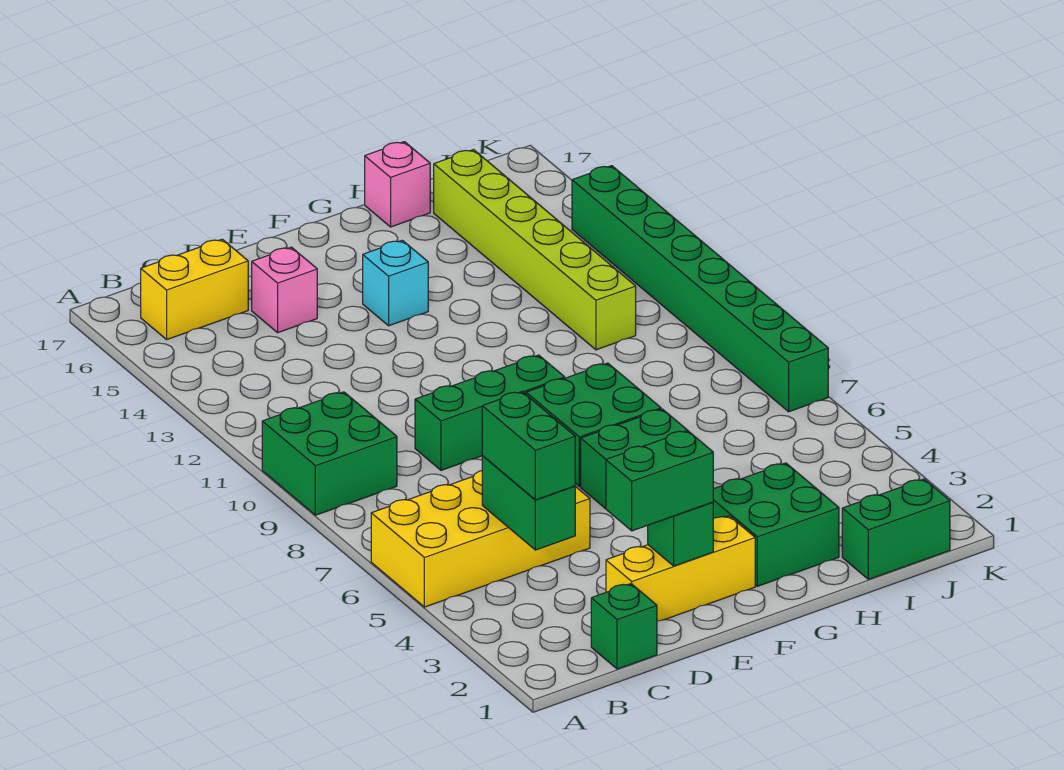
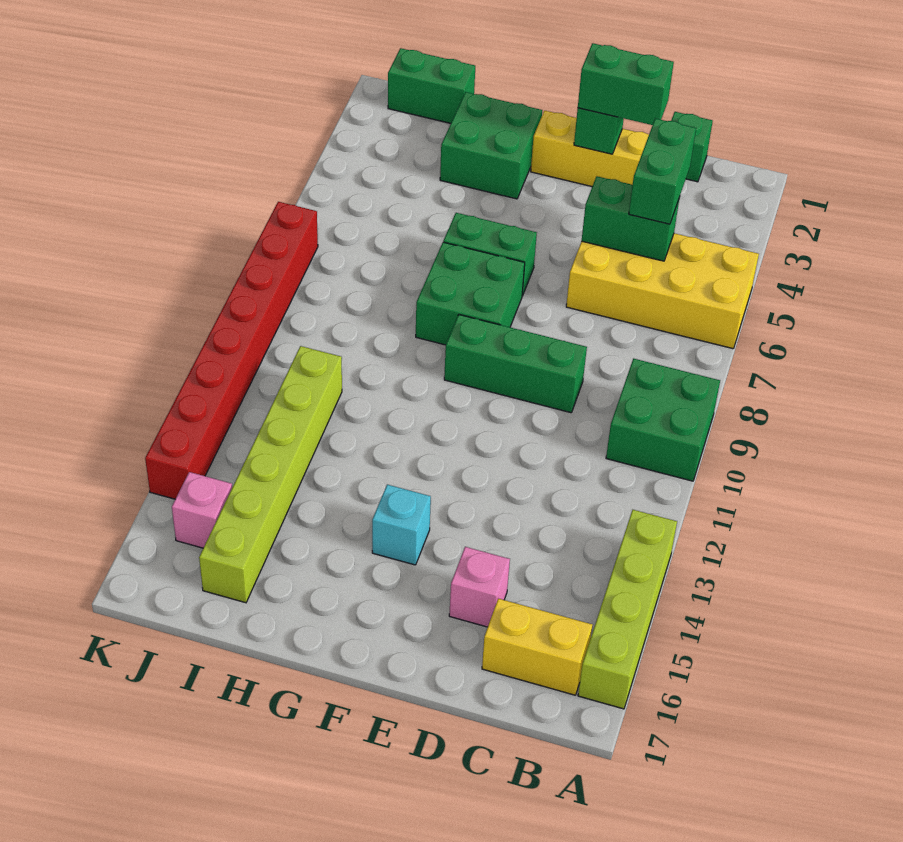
none -> lime brick A13:A16 level 1
green brick C4:C5 level 2 -> green brick C5:D5 level 2
pink brick H17 level 1 -> pink brick J15 level 1
green brick K7:K14 level 1 -> red brick K7:K14 level 1

